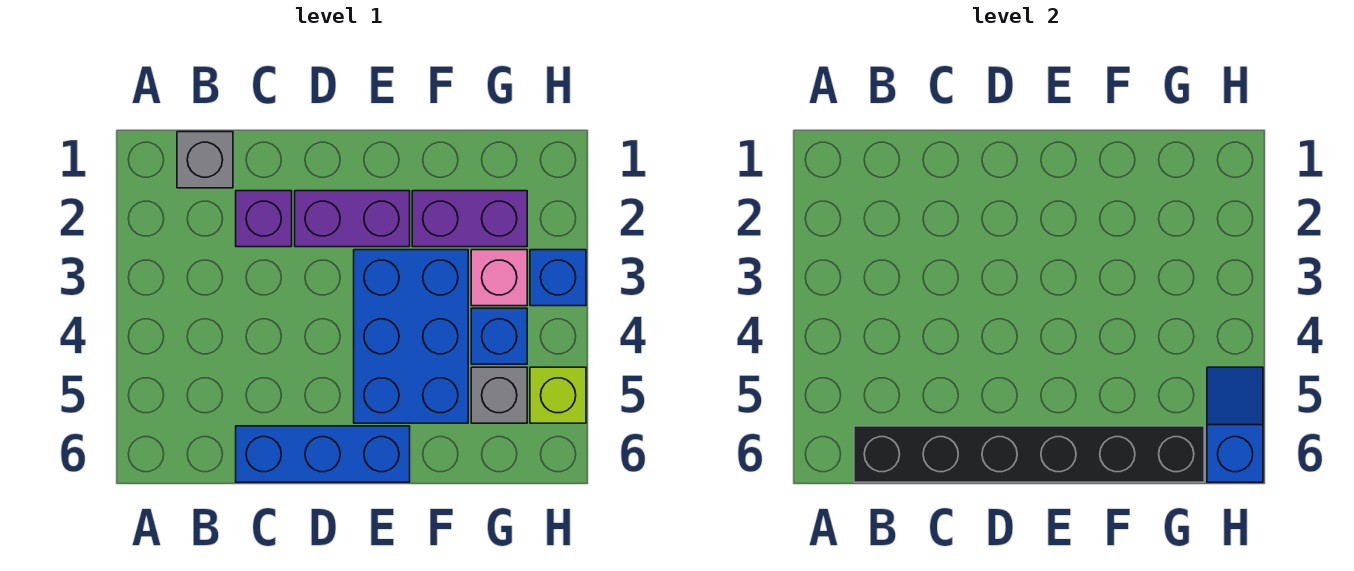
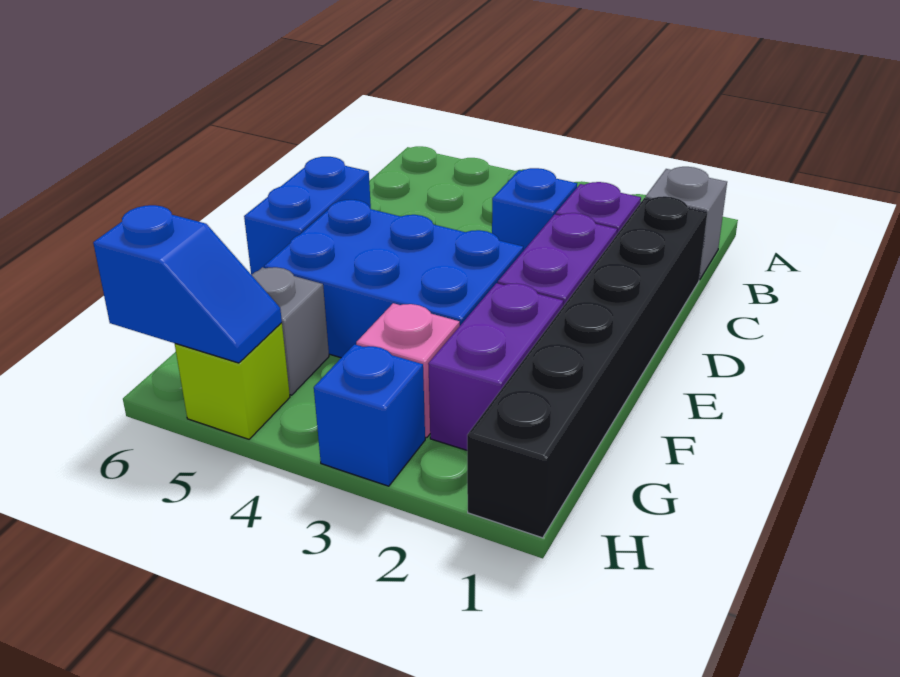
black brick B6:G6 level 2 -> black brick C1:H1 level 1
blue brick C6:E6 level 1 -> blue brick D6:E6 level 1
blue brick G4 level 1 -> blue brick C3 level 1

